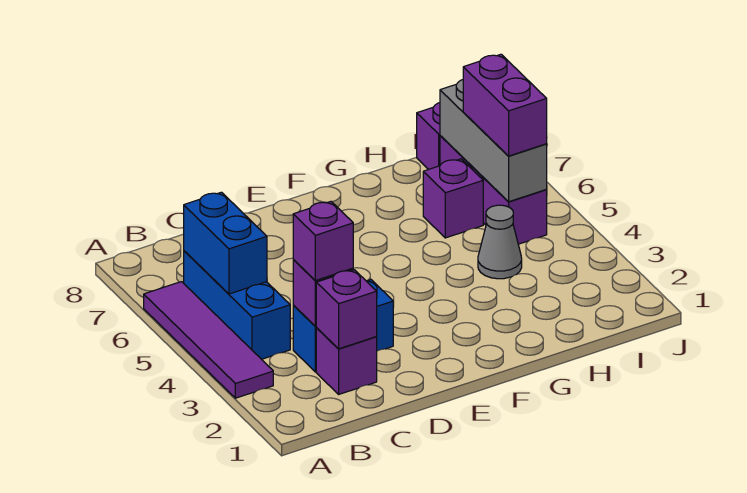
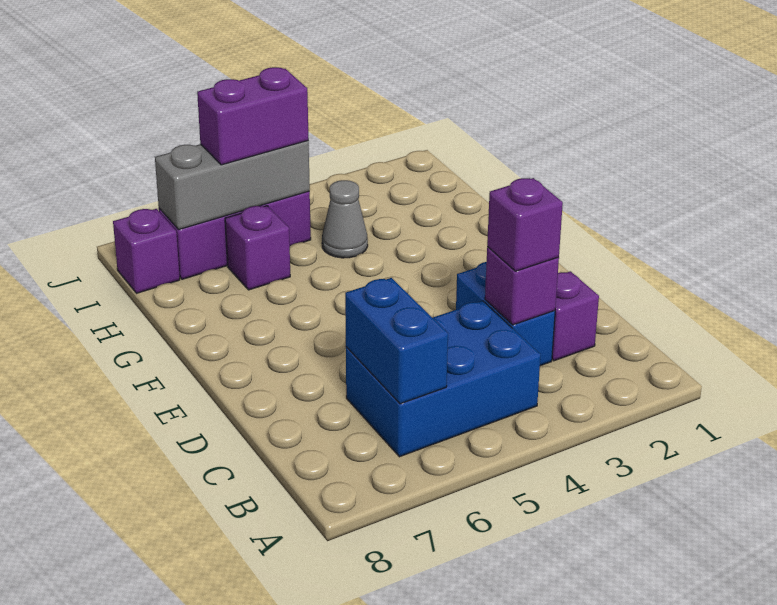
purple tile A3:A6 level 1 -> none
blue brick B4:B6 level 1 -> blue brick B4:C6 level 1
blue brick B5:B6 level 2 -> blue brick B6:C6 level 2
purple brick C2 level 2 -> none

